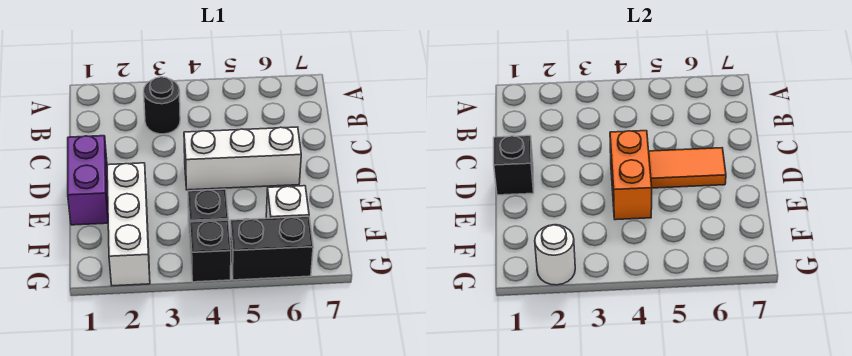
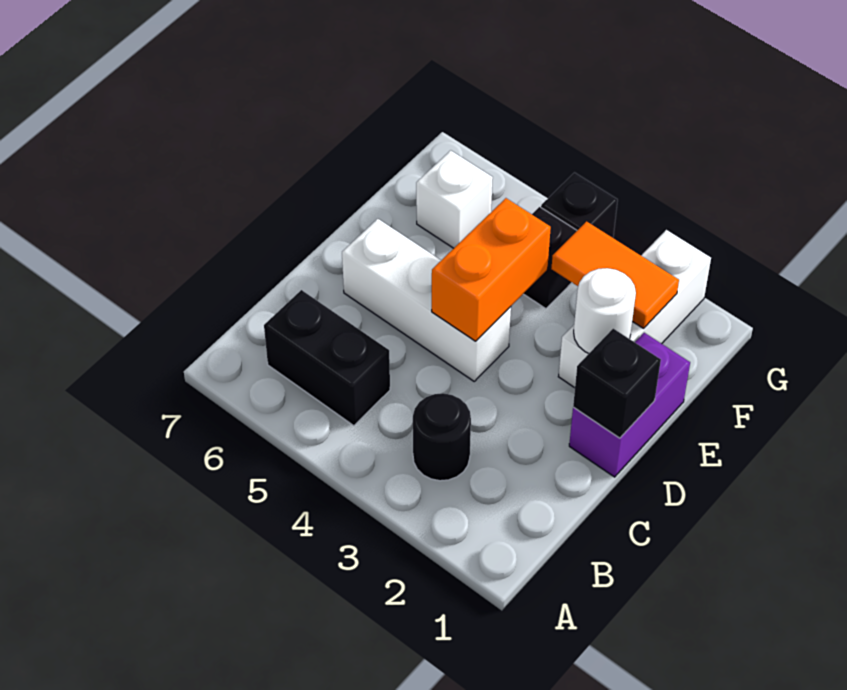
orange tile D5:D6 level 2 -> orange tile F2:F3 level 2
white round brick G2 level 2 -> white round brick E2 level 2
black brick G5:G6 level 1 -> black brick B5:B6 level 1

